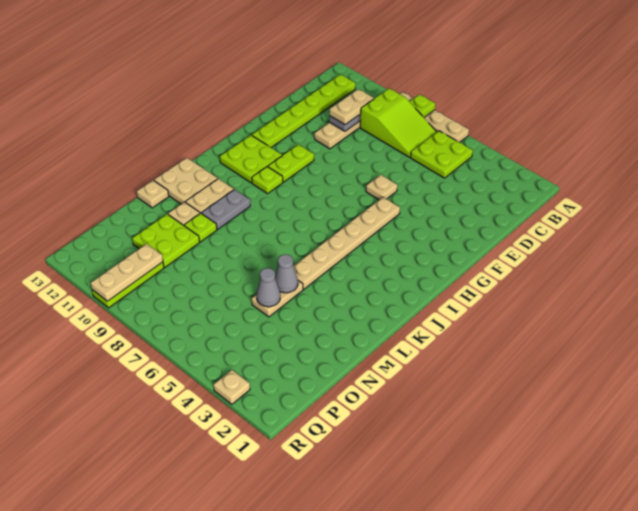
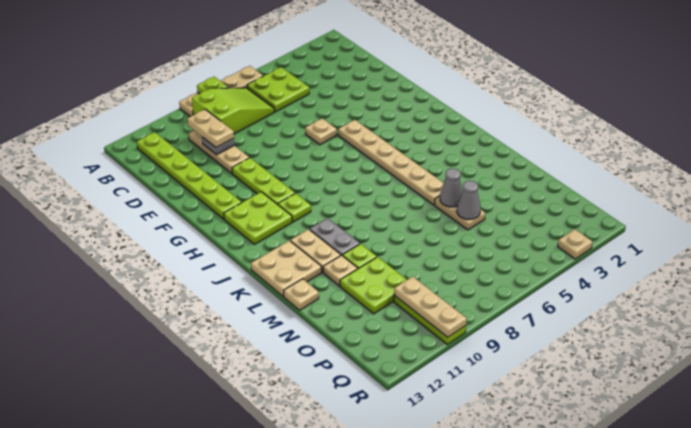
lime plate G10:H10 level 1 -> lime plate F10:H10 level 1

